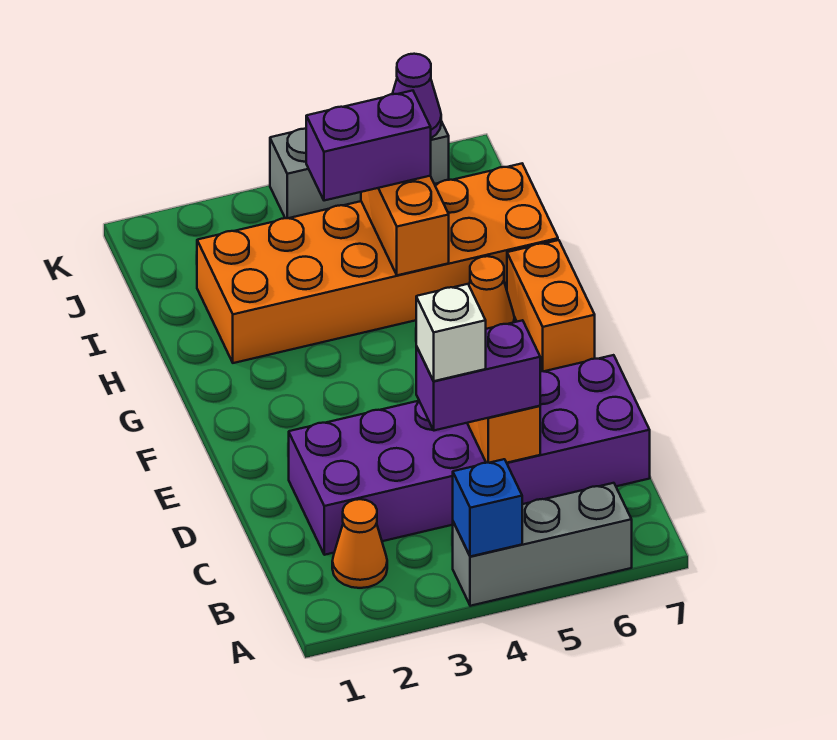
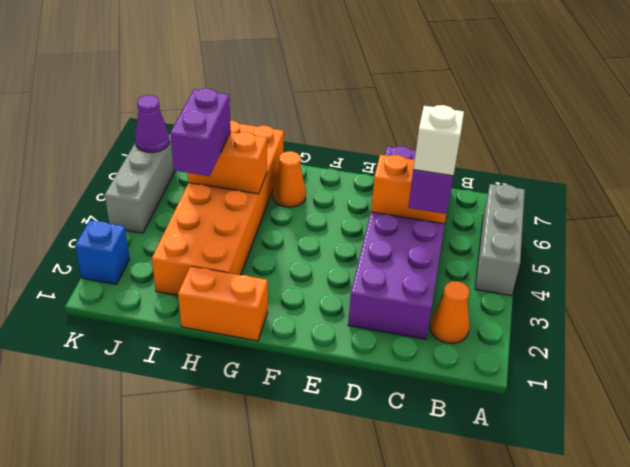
blue brick A4 level 2 -> blue brick K2 level 1
orange brick F7:G7 level 1 -> orange brick G1:H1 level 1

